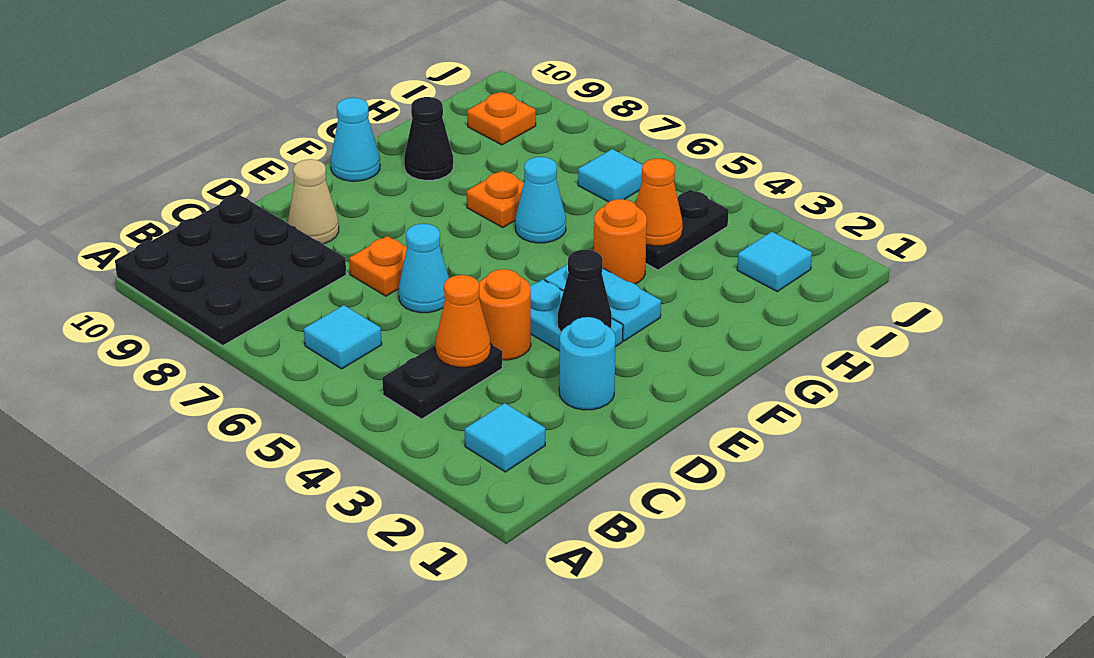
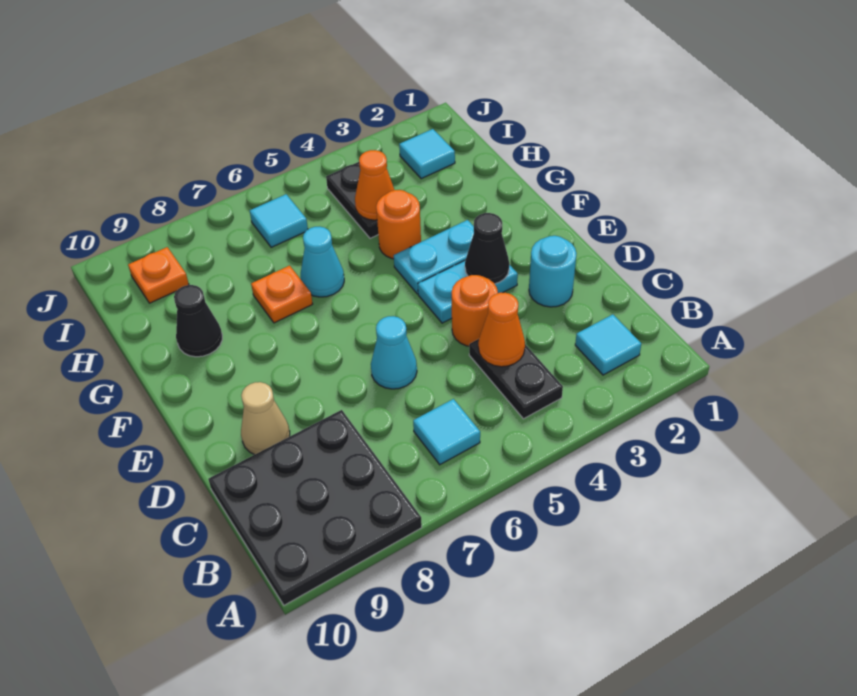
orange plate D7 level 1 -> none
cyan cone F10 level 1 -> none

